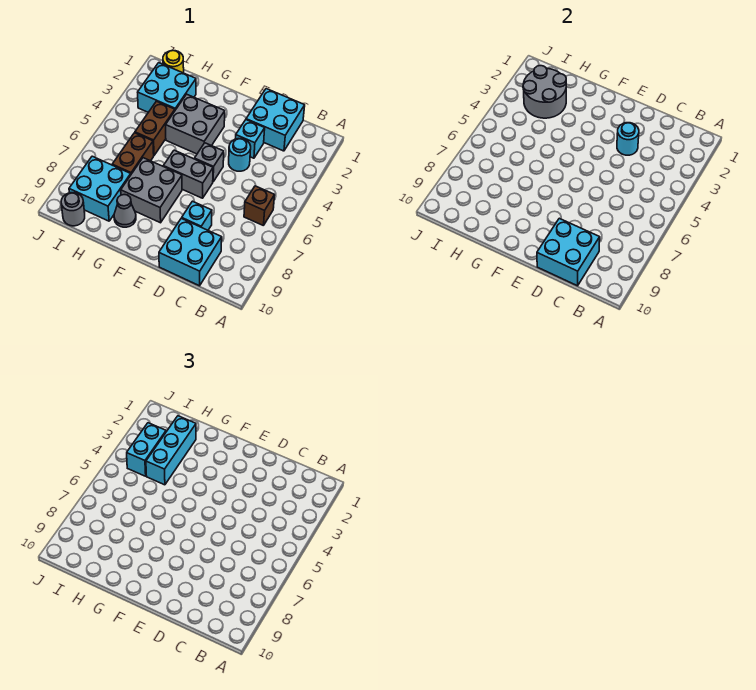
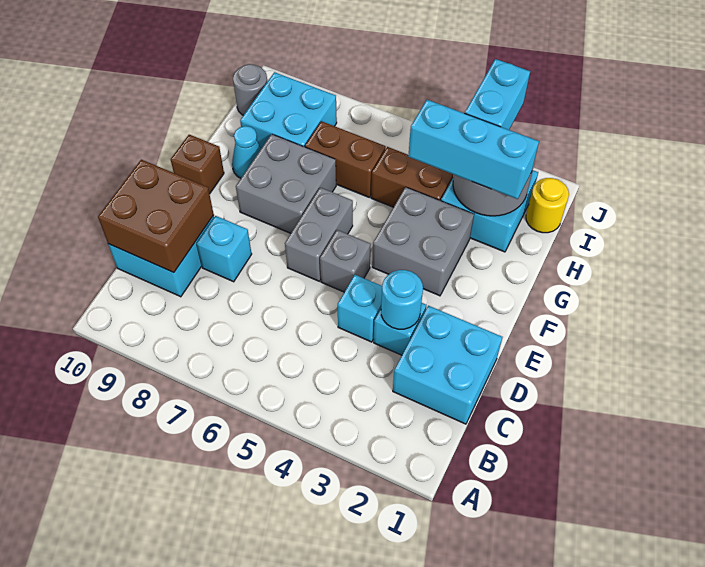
brown brick B6 level 1 -> brown brick F10 level 1
cyan brick C9:D10 level 2 -> brown brick C9:D10 level 2
cyan round brick D4 level 1 -> cyan brick D4 level 1
grey cone G9 level 1 -> cyan cone G9 level 1
cyan brick I3:I4 level 3 -> cyan brick I3:J3 level 3

